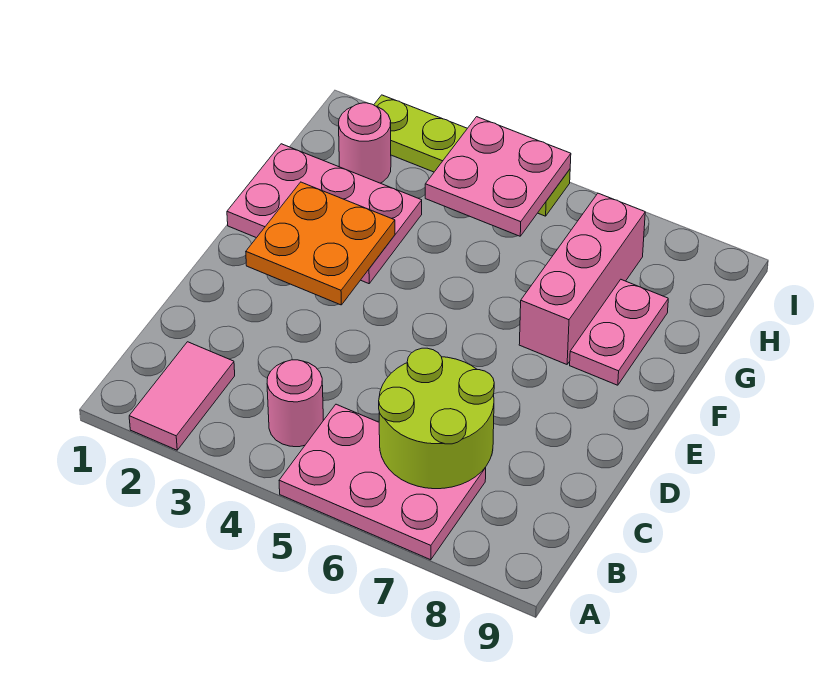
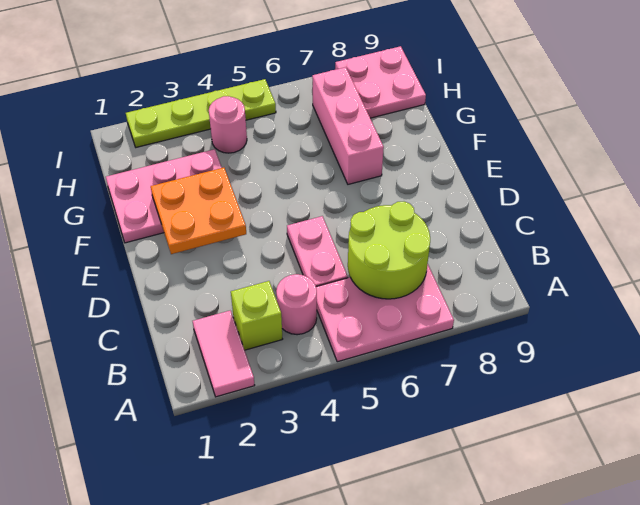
none -> lime brick B3 level 1
pink plate F8:G8 level 1 -> pink plate C5:D5 level 1
pink round brick H2 level 1 -> pink round brick H4 level 1
pink plate H4:I5 level 2 -> pink plate H8:I9 level 1

